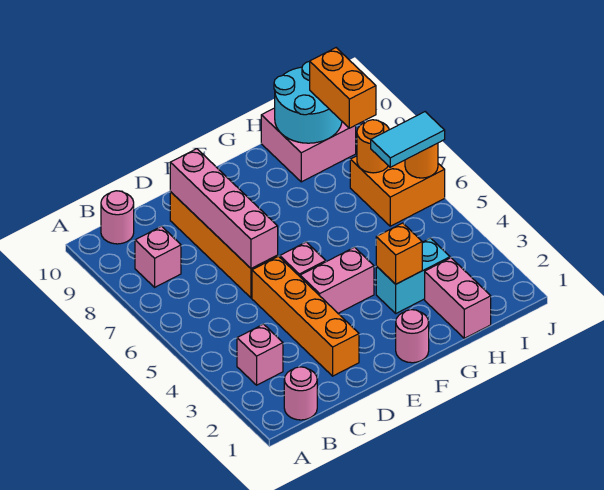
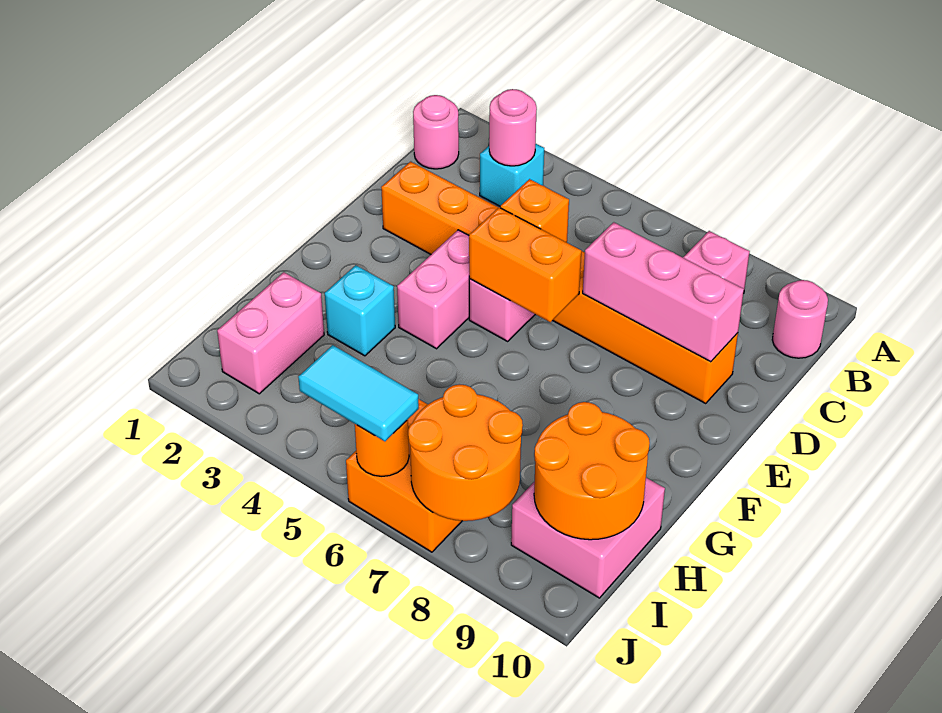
pink brick B3 level 1 -> cyan brick B3 level 1
pink brick D6:D9 level 2 -> pink brick D7:D9 level 2
pink round brick F1 level 1 -> pink round brick B3 level 2
cyan brick G3:H3 level 1 -> cyan brick G3 level 1
orange brick G3 level 2 -> orange brick D5 level 2
pink brick H1:H2 level 1 -> pink brick H2:I2 level 1
cyan round brick H9:I10 level 2 -> orange round brick H9:I10 level 2
cyan tile I6:J6 level 3 -> cyan tile J5:J6 level 3
orange round brick I7 level 2 -> orange round brick I7:J8 level 2
orange brick I8:I9 level 3 -> orange brick E5:E6 level 2

